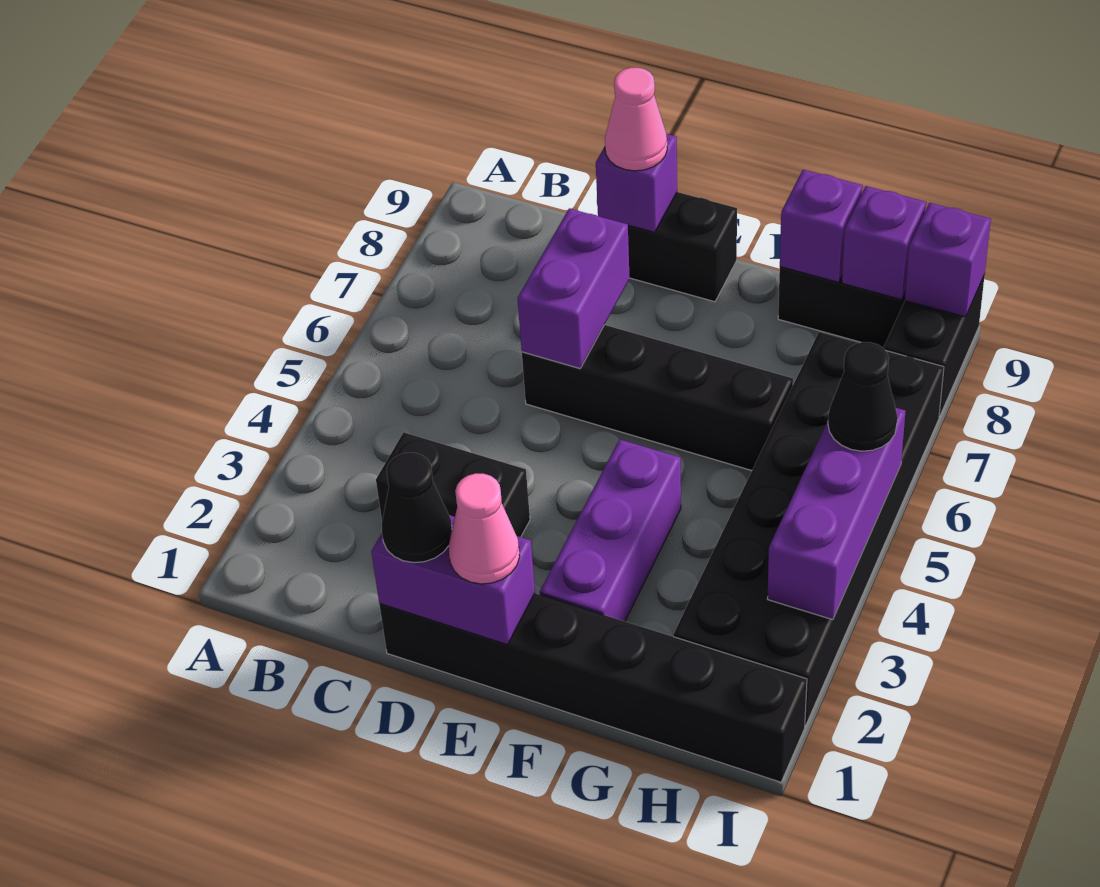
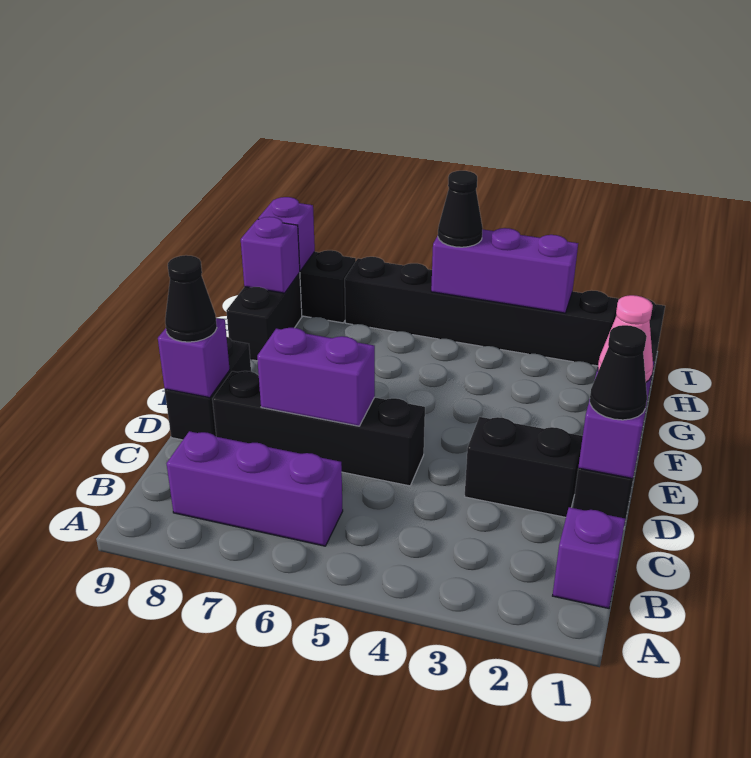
black brick C3:D3 level 1 -> black brick D2:D3 level 1
black brick D6:G6 level 1 -> black brick D5:D8 level 1
pink cone D9 level 3 -> black cone D9 level 3
purple brick F2:F4 level 1 -> purple brick B6:B8 level 1
purple brick G9 level 2 -> purple brick B1 level 1
black brick H2:I7 level 1 -> black brick I2:I7 level 1

